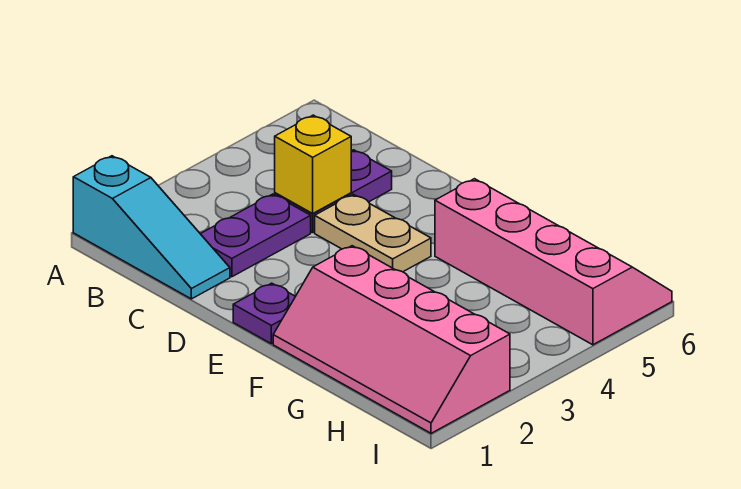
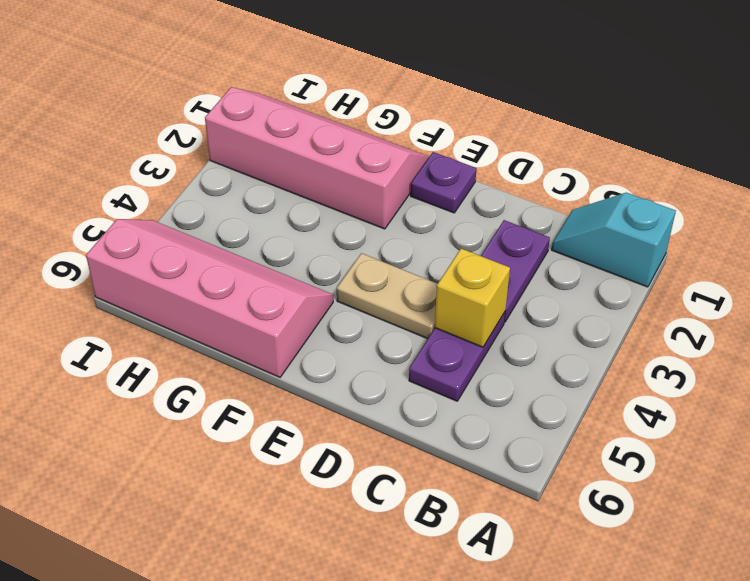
cyan slope A1:C1 level 1 top A -> cyan slope A1:B1 level 1 top A
pink slope F5:I6 level 1 top 5 -> pink slope F5:I6 level 1 top 6

